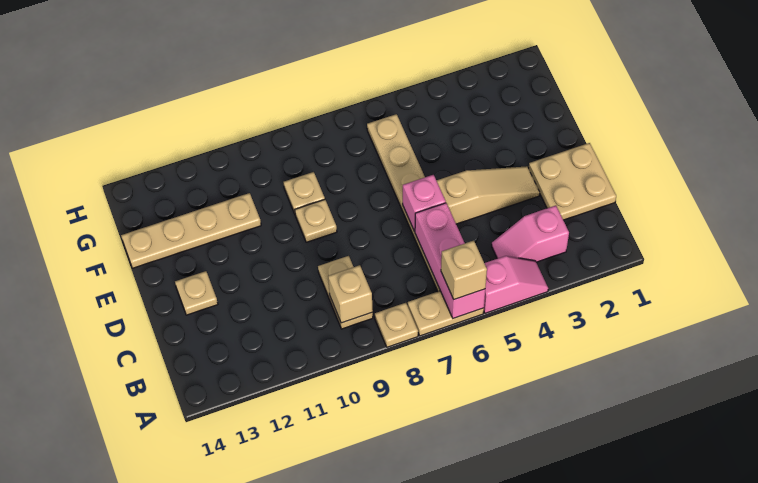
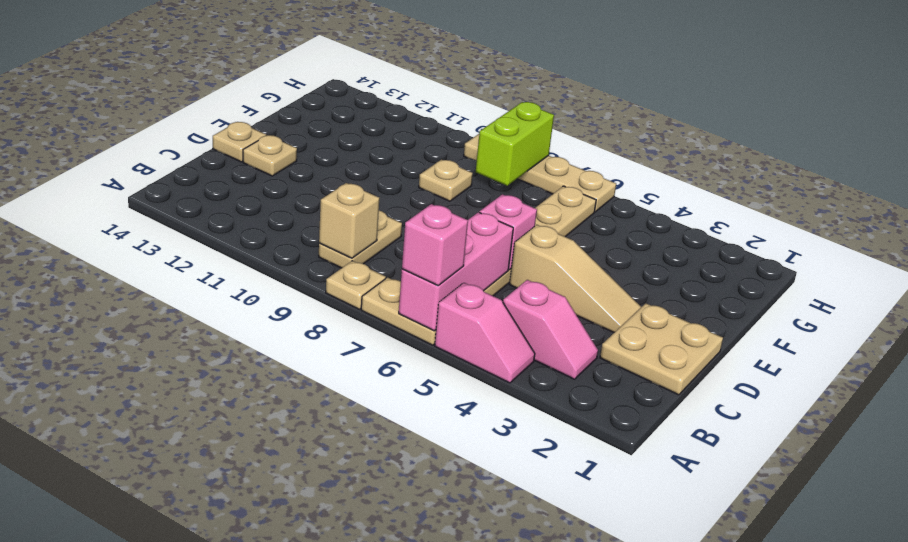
tan brick A6 level 3 -> pink brick A6 level 3
pink slope B3:B4 level 1 top 3 -> pink slope B3:B4 level 1 top 4
tan plate E9 level 1 -> tan plate D14 level 1
tan plate F11:F14 level 1 -> tan plate H6:H9 level 1
none -> lime brick G8:H8 level 2

